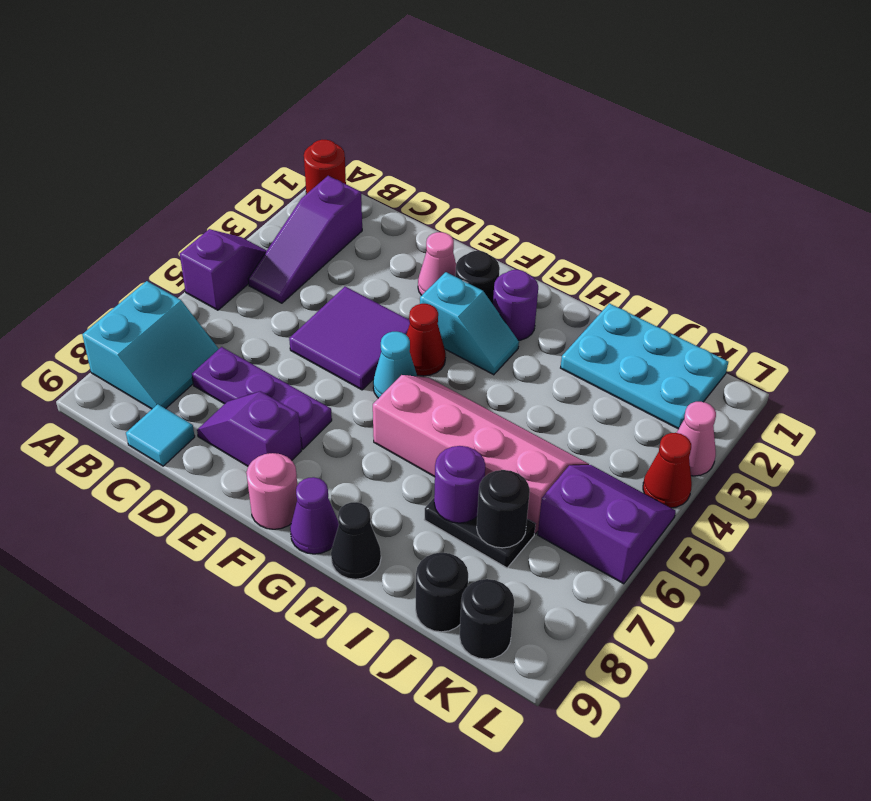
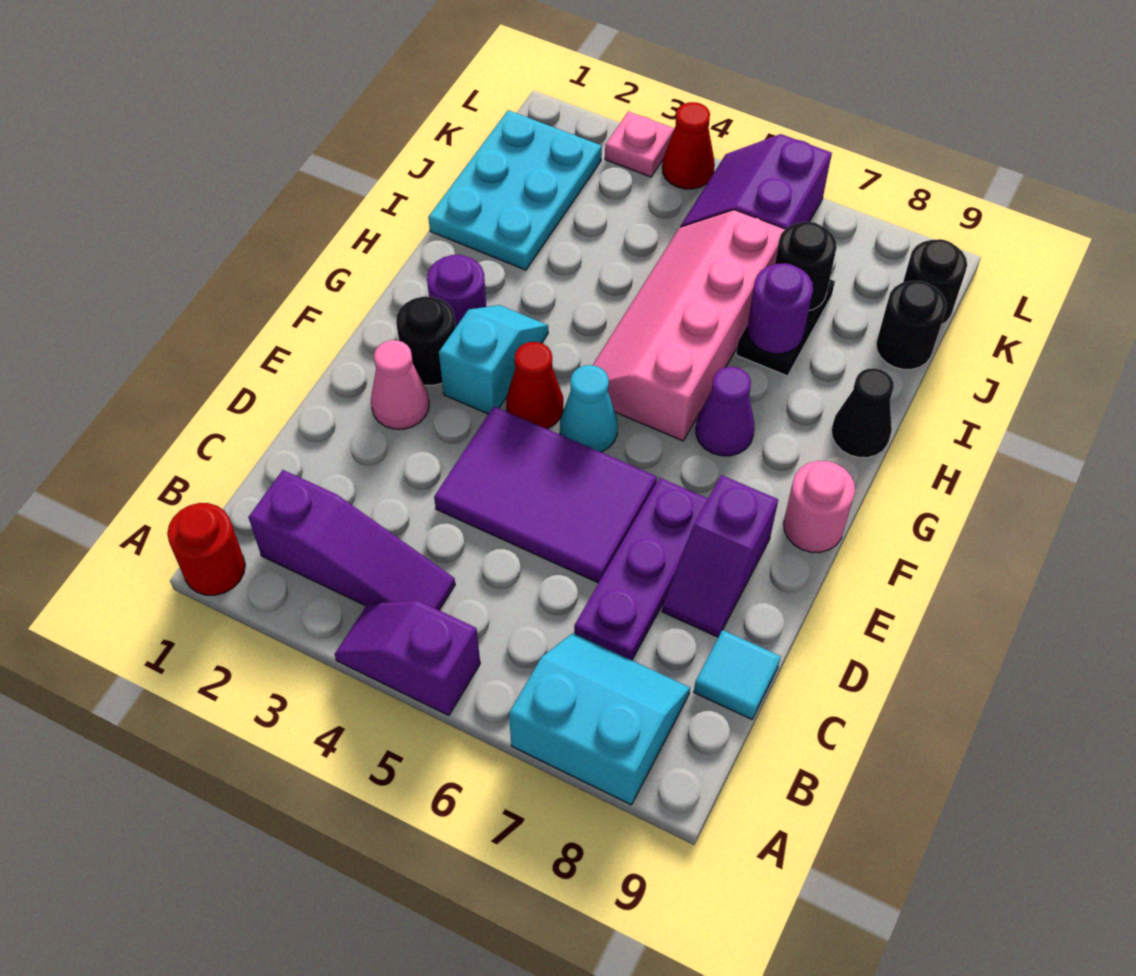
purple tile D4:E5 level 1 -> purple tile D4:E6 level 1
purple cone G9 level 1 -> purple cone G7 level 1
pink cone L3 level 1 -> pink plate L3 level 1

